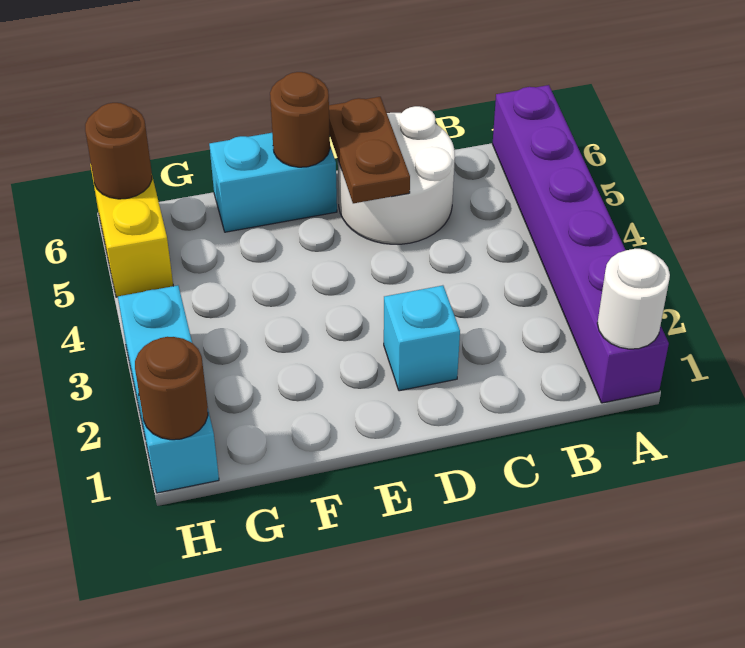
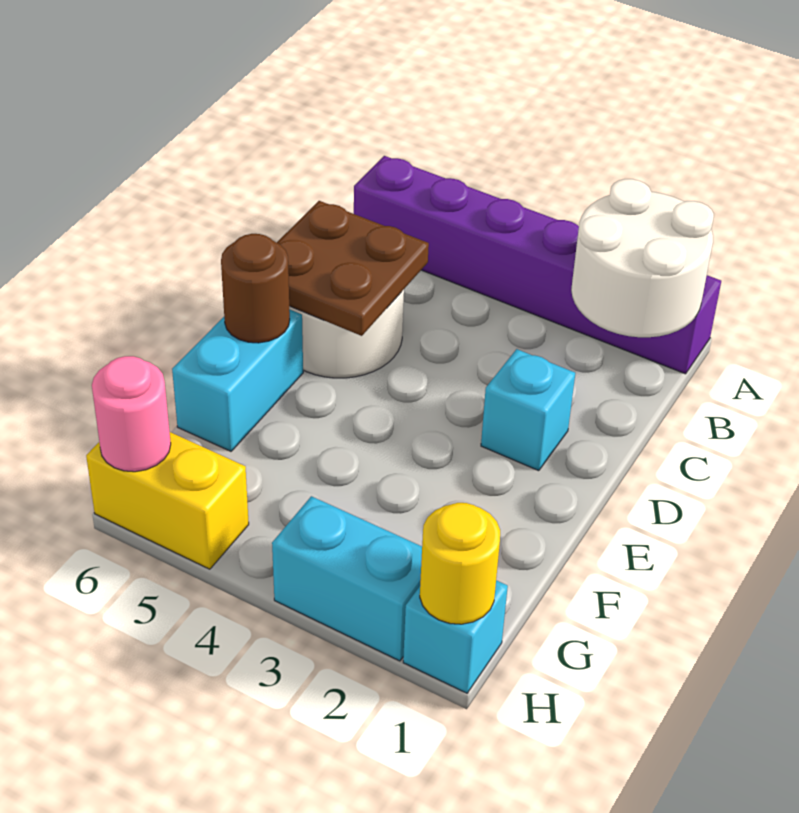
white round brick A1 level 2 -> white round brick A1:B2 level 2
brown plate D5:D6 level 2 -> brown plate C5:D6 level 2
brown round brick H1 level 2 -> yellow round brick H1 level 2
brown round brick H6 level 2 -> pink round brick H6 level 2

